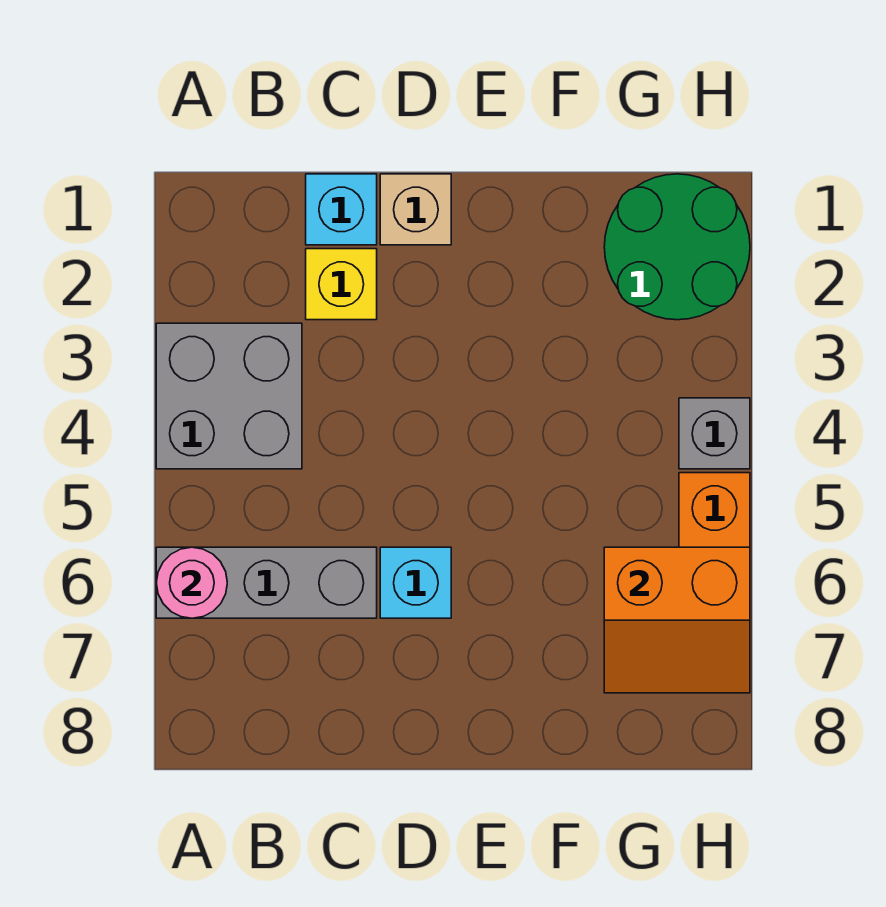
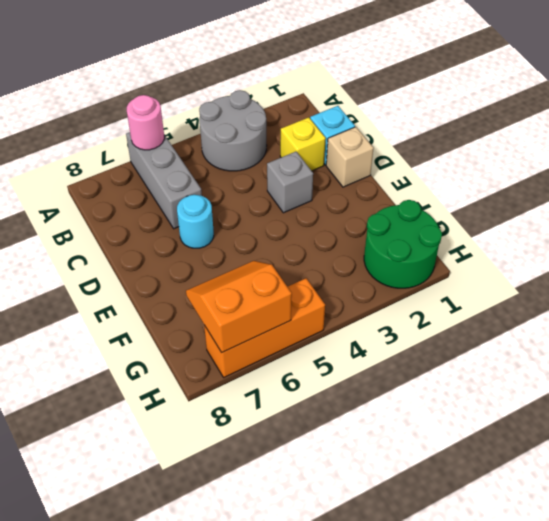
grey brick A3:B4 level 1 -> grey round brick A3:B4 level 1
cyan brick D6 level 1 -> cyan round brick D6 level 1
orange slope G6:H7 level 2 top 6 -> orange slope G6:H7 level 2 top H
grey brick H4 level 1 -> grey brick D3 level 1

